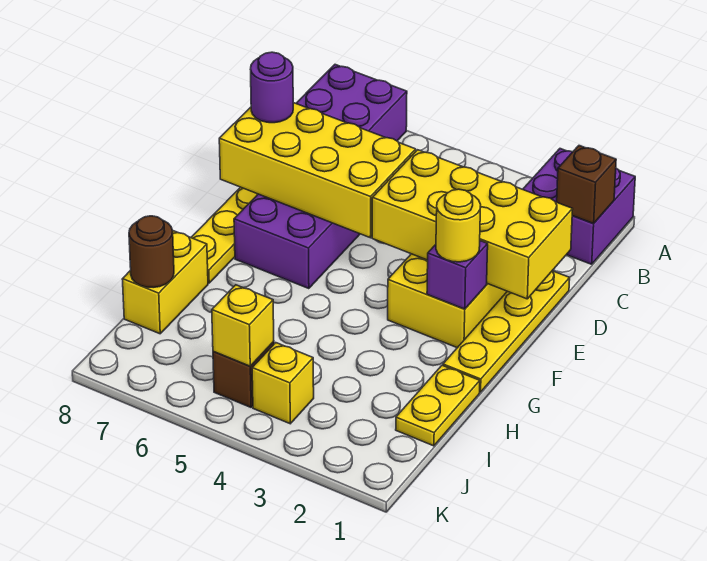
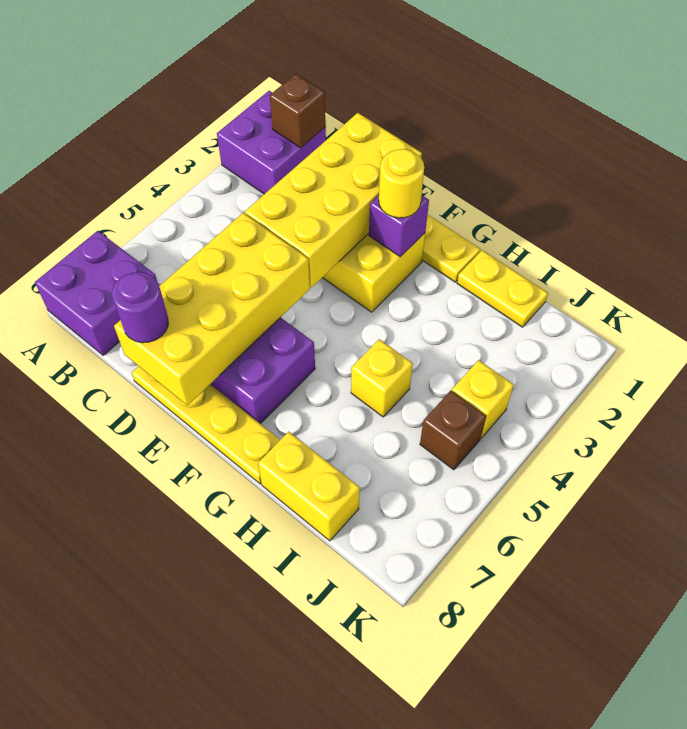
brown round brick I8 level 2 -> none
yellow brick J5 level 2 -> yellow brick H5 level 1

